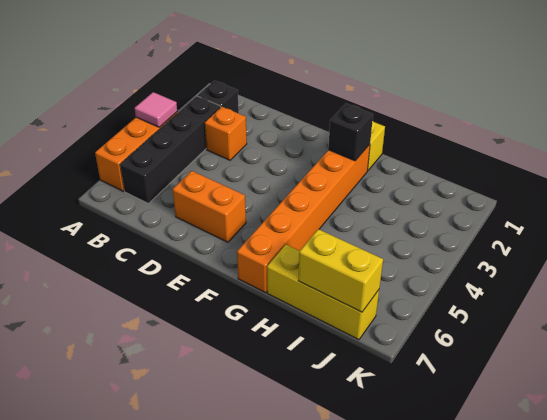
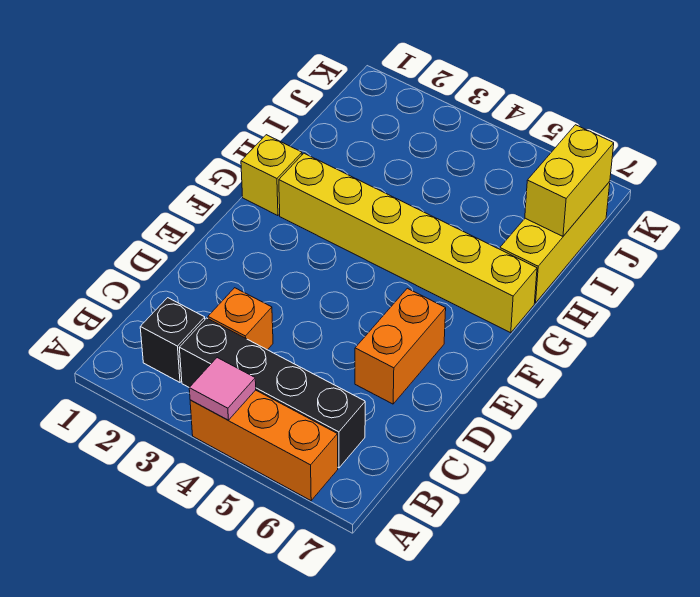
orange brick G2:G7 level 1 -> yellow brick G2:G7 level 1
black brick G2 level 2 -> none

